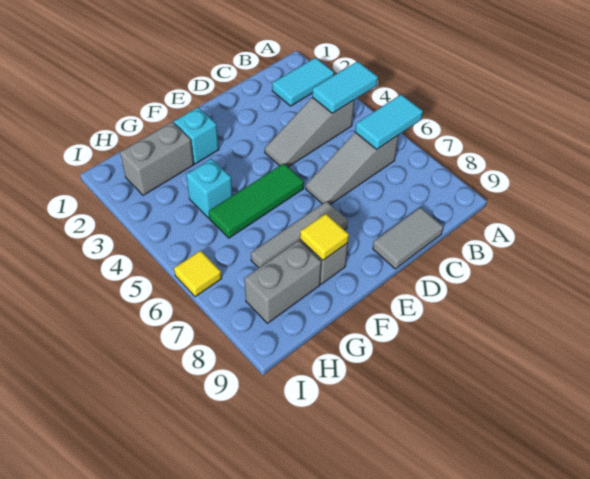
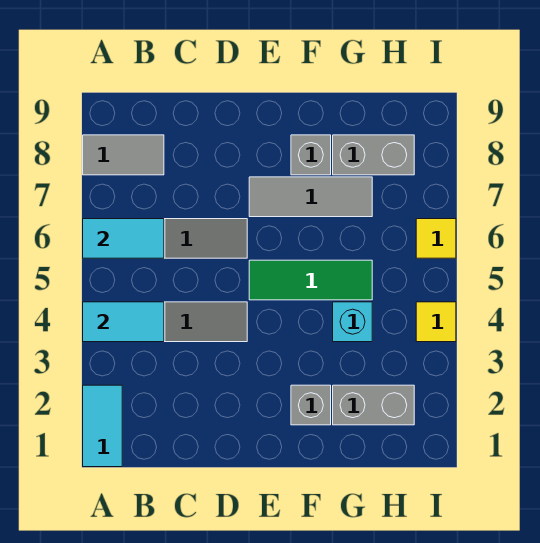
cyan tile A2:B2 level 1 -> cyan tile A1:A2 level 1
grey tile C9:D9 level 1 -> grey tile A8:B8 level 1
cyan brick F2 level 1 -> grey brick F2 level 1
yellow tile F8 level 2 -> yellow tile I4 level 1

